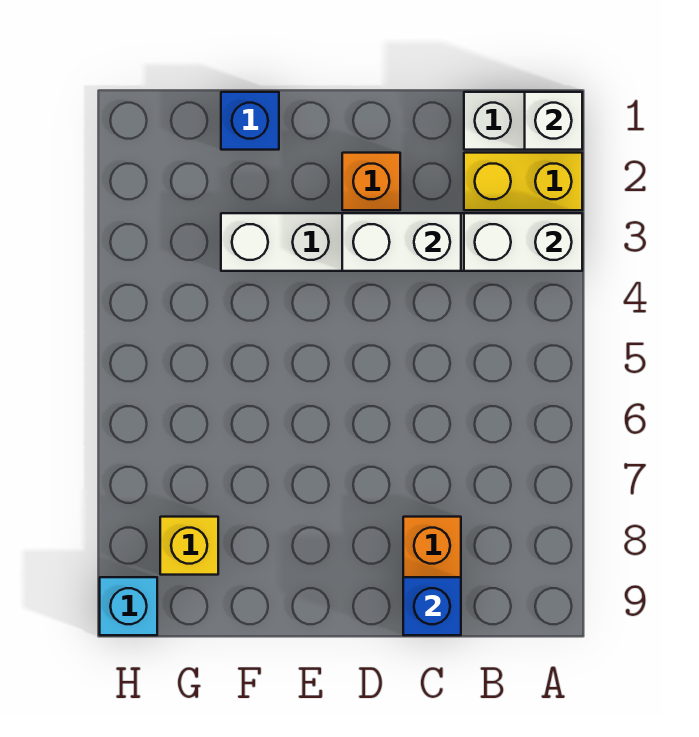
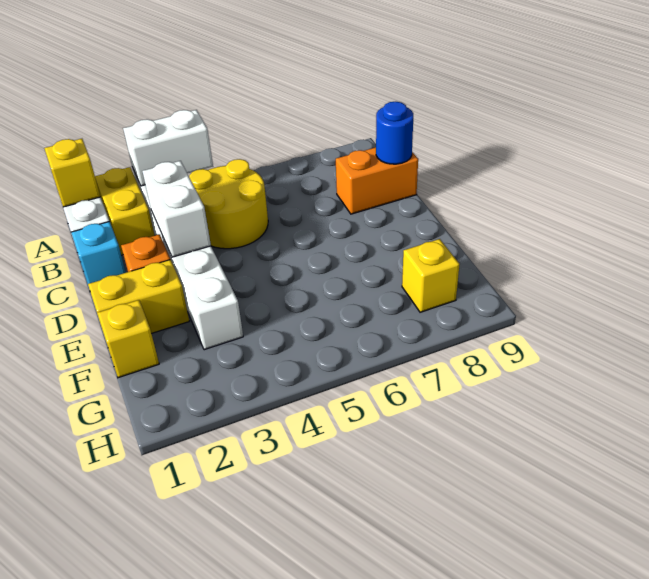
white brick A1 level 2 -> yellow brick A1 level 2
white brick A3:B3 level 2 -> white brick A3:A4 level 2
none -> yellow round brick B4:C5 level 1
blue brick C9 level 2 -> blue round brick C9 level 2
none -> yellow brick E1:E2 level 1
blue brick F1 level 1 -> yellow brick F1 level 1
cyan brick H9 level 1 -> cyan brick C1 level 1

